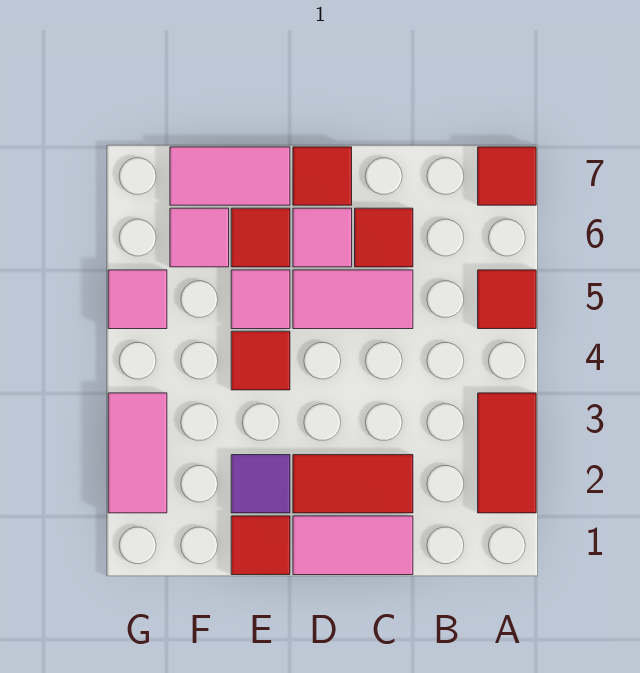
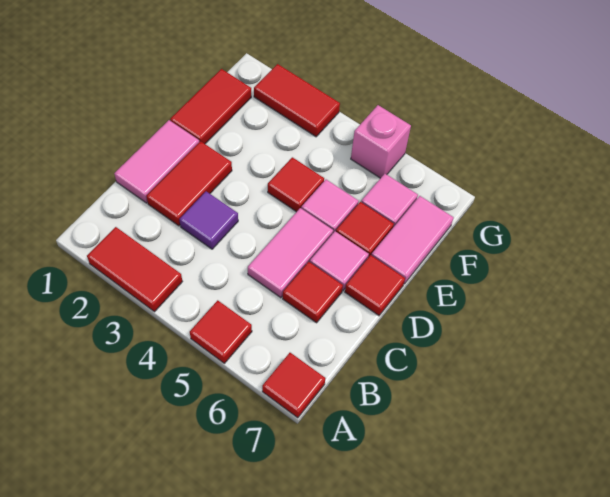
red tile E1 level 1 -> red tile E1:F1 level 1
purple tile E2 level 1 -> purple tile C3 level 1
pink tile G2:G3 level 1 -> red tile G2:G3 level 1
pink tile G5 level 1 -> pink brick G5 level 1

